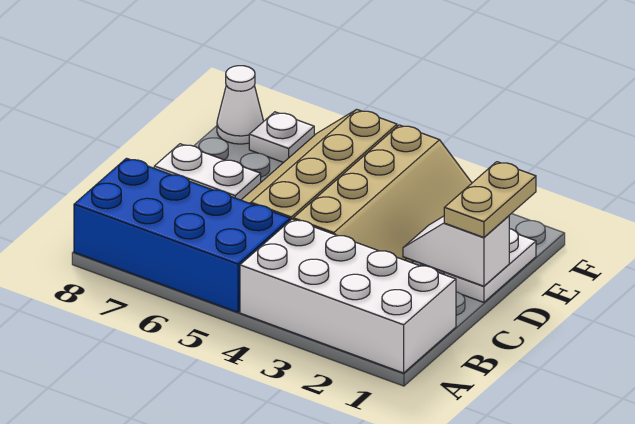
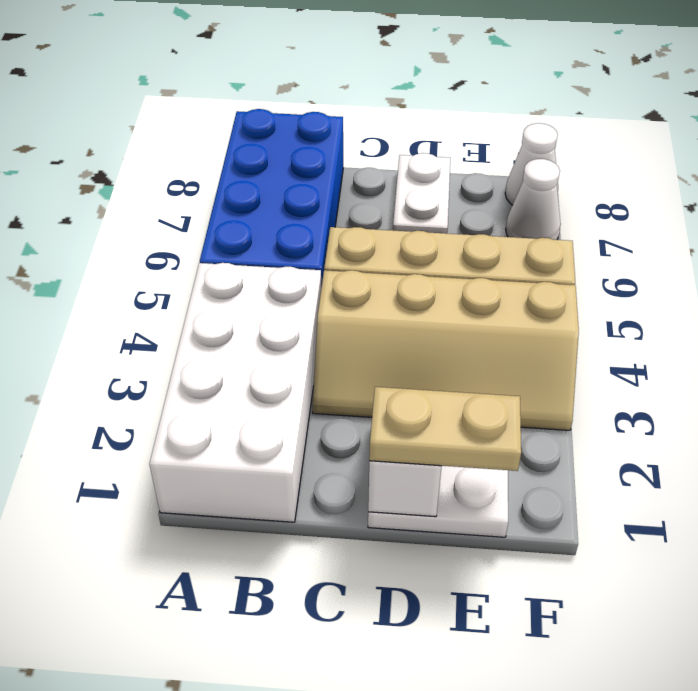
white plate F7 level 1 -> white cone F7 level 1

